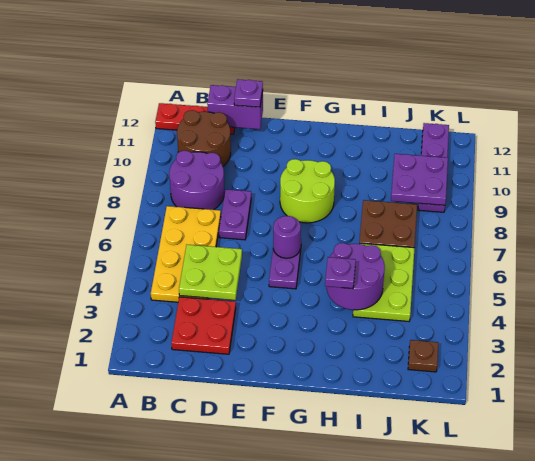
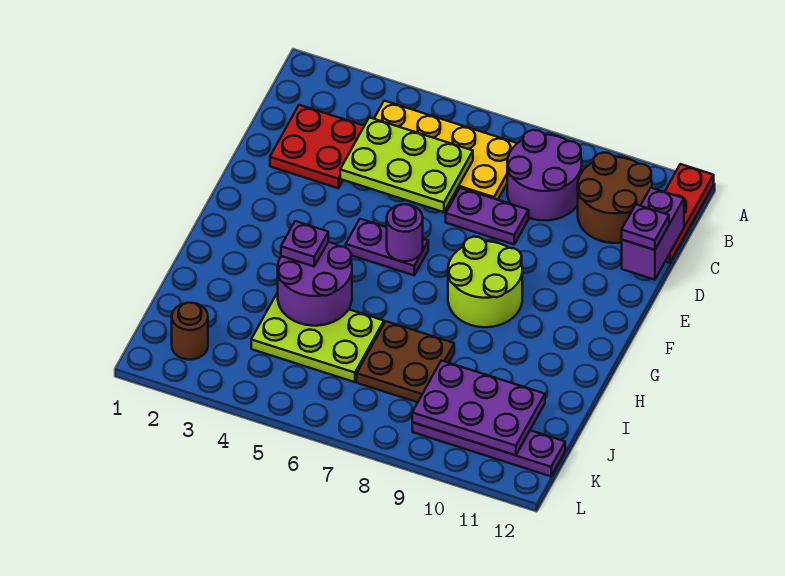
lime plate C4:D5 level 2 -> lime plate C4:D6 level 2
purple plate J9:K10 level 2 -> purple plate J9:K11 level 2
brown plate K2 level 1 -> brown round brick K2 level 1

